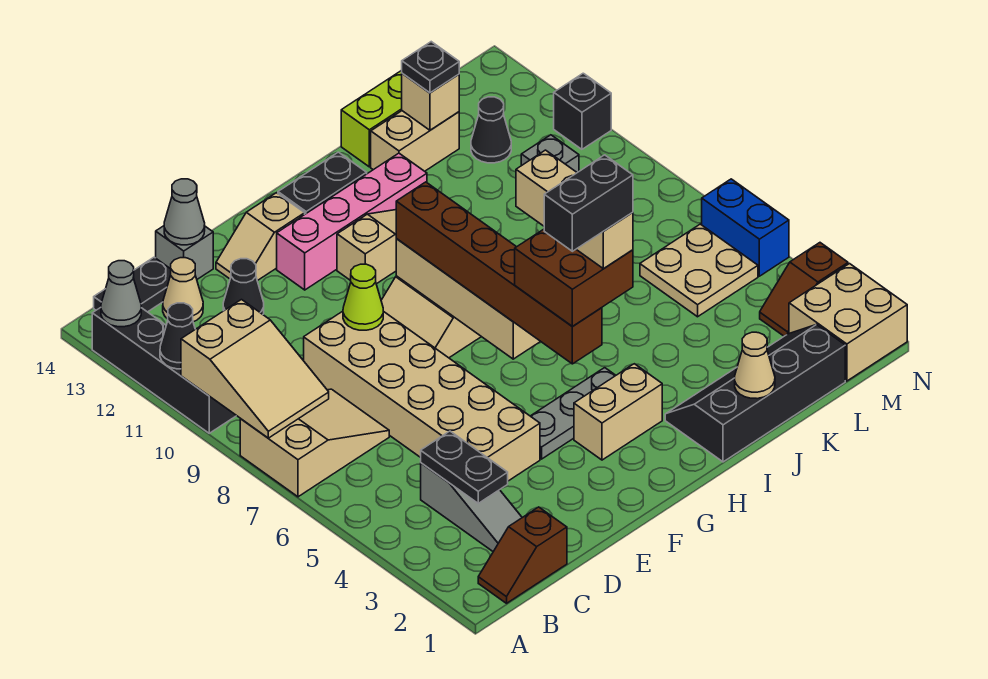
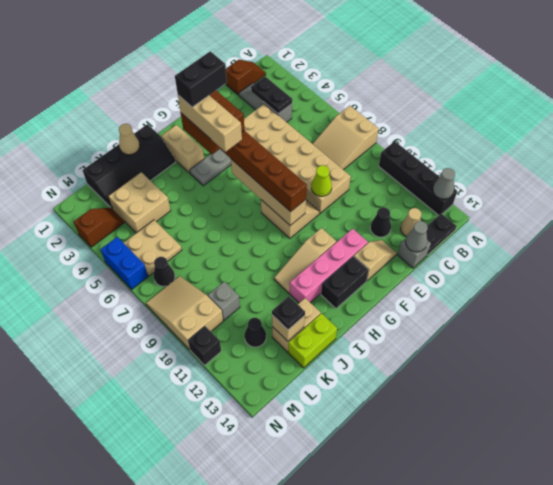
tan slope A8:B10 level 2 top 10 -> tan slope M8:N10 level 1 top 10
black cone A11 level 2 -> black cone M7 level 1
tan brick G3:H3 level 1 -> tan brick H2:H3 level 1
tan brick M1:N2 level 1 -> tan brick K3:L4 level 1

